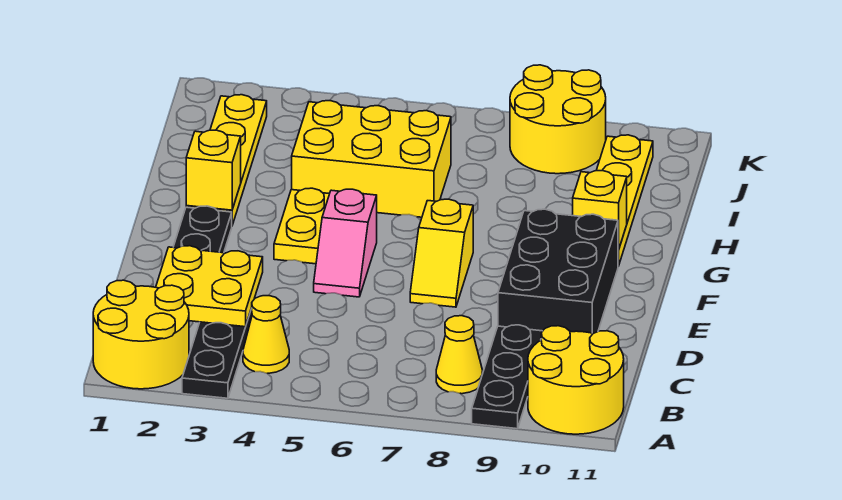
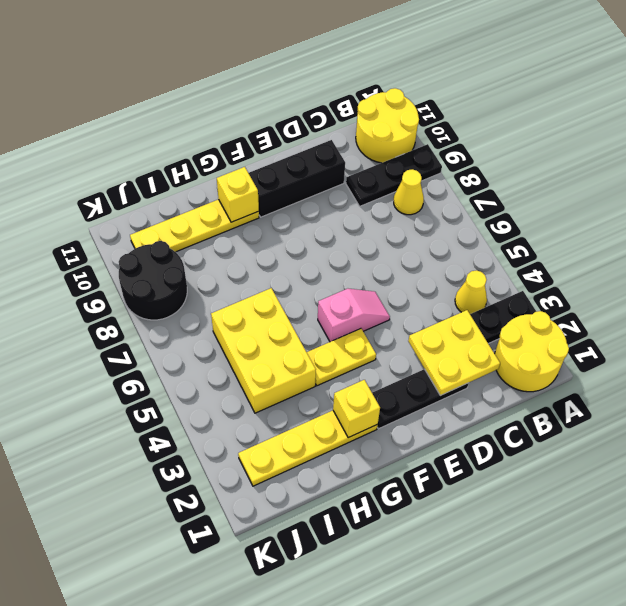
black brick D9:F10 level 1 -> black brick D10:F10 level 1
yellow slope E7:F7 level 1 top F -> none
yellow round brick J8:K9 level 1 -> black round brick J8:K9 level 1

